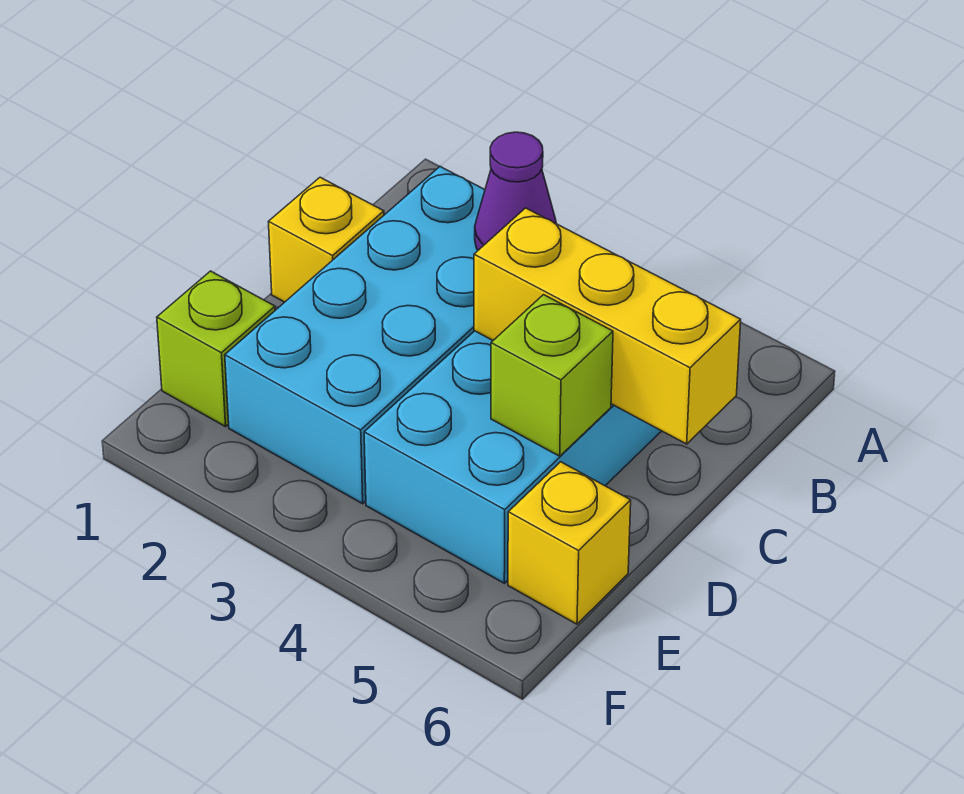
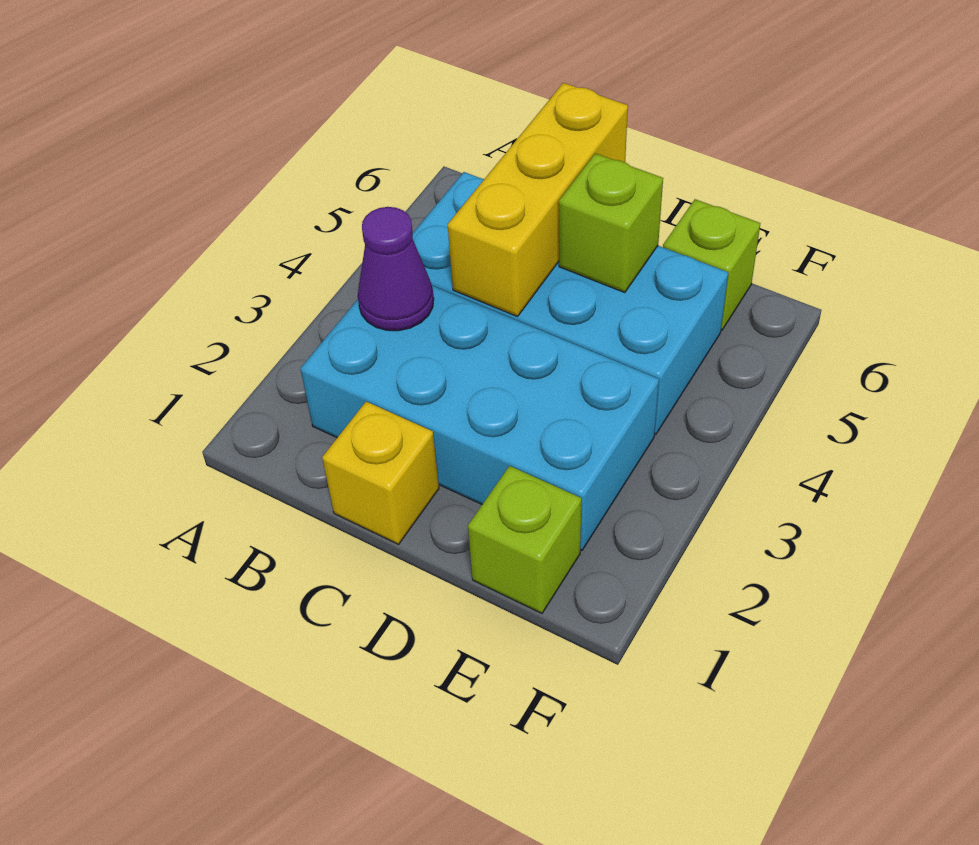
yellow brick E6 level 1 -> lime brick E6 level 1

